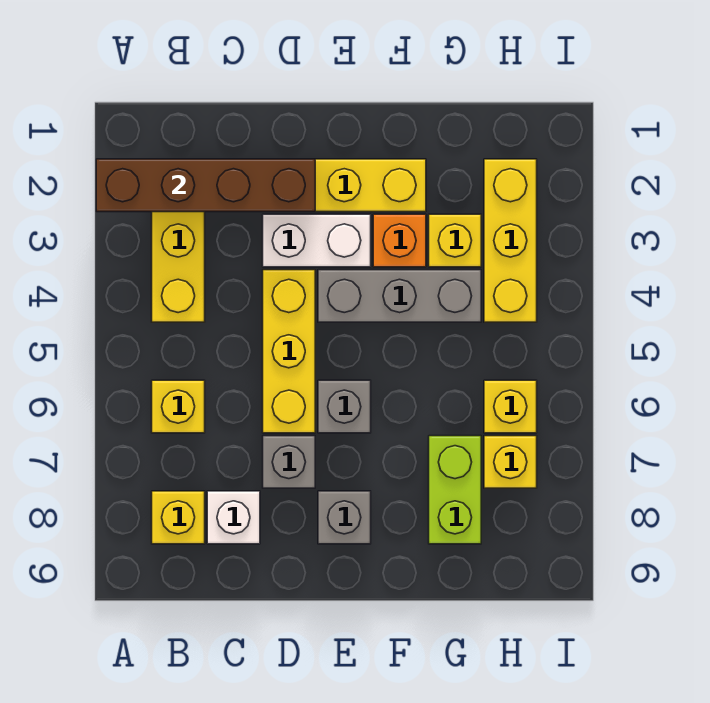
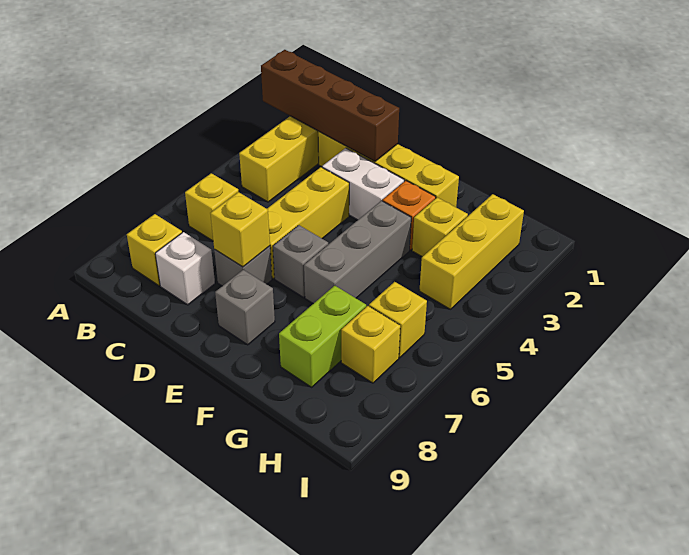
none -> yellow brick D7 level 2
grey brick E4:G4 level 1 -> grey brick F4:F6 level 1

